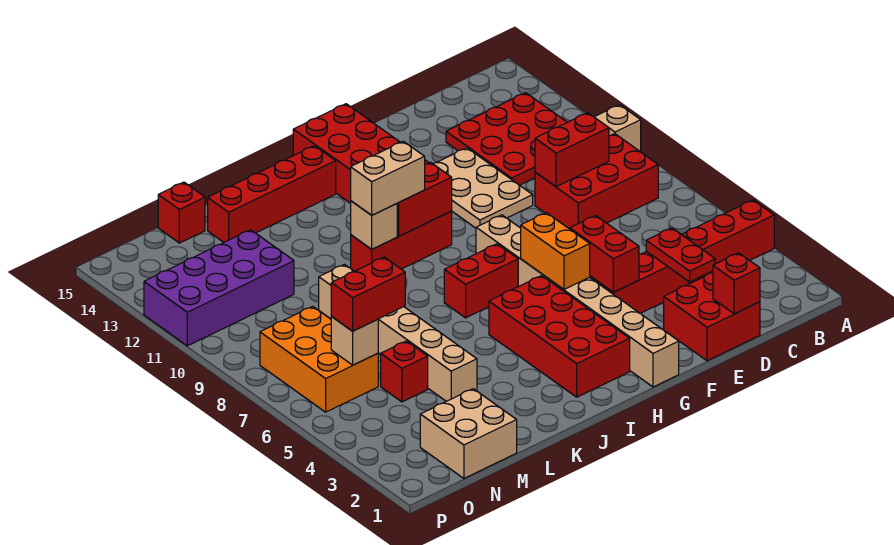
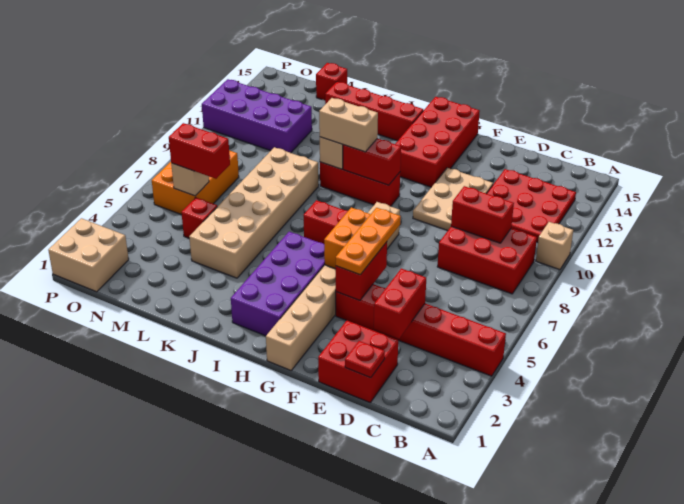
red brick D1 level 2 -> red plate D1 level 2
red plate D3:D4 level 2 -> red brick D3:D4 level 2
none -> orange plate F4:F6 level 3
red brick H2:I5 level 1 -> purple brick H2:I5 level 1
tan brick L4:L9 level 1 -> tan brick K4:L9 level 1
tan brick M1:N2 level 1 -> tan brick O1:P2 level 1

